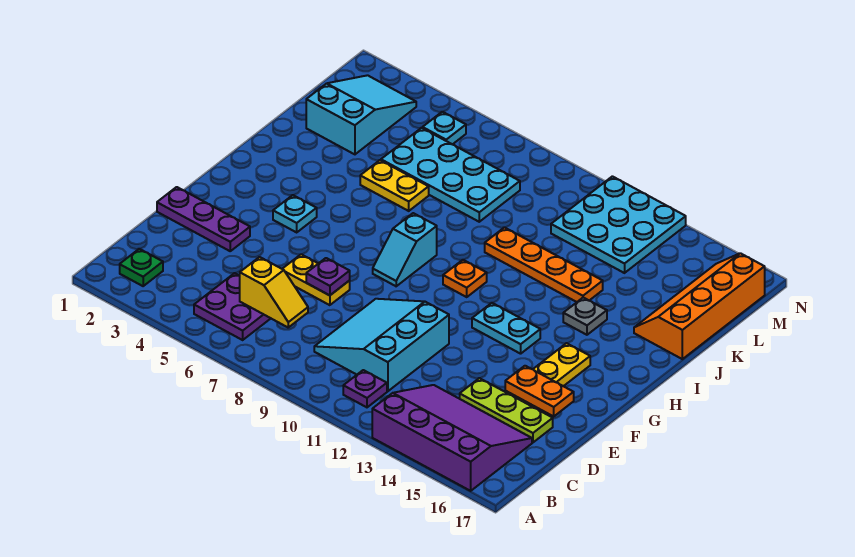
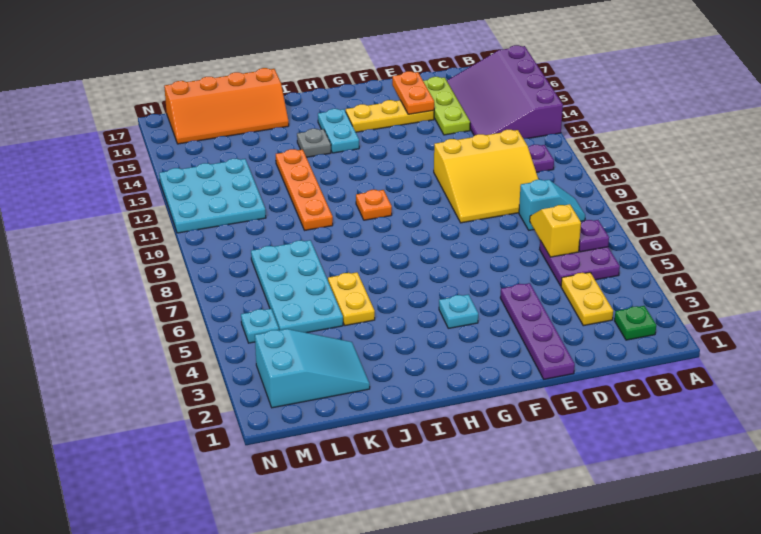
cyan slope C9:E11 level 1 top 11 -> yellow slope C9:E11 level 1 top 11
purple plate E1:E3 level 1 -> purple plate E1:E4 level 1
yellow plate E6:E7 level 1 -> yellow plate C3:C4 level 1
purple plate E7 level 2 -> purple plate B6 level 2
cyan slope G8:H8 level 1 top H -> cyan slope B8:C8 level 1 top C
cyan plate G12:G13 level 1 -> cyan plate H14:H15 level 1
cyan slope K2:M3 level 1 top K -> cyan slope K2:M3 level 1 top M

